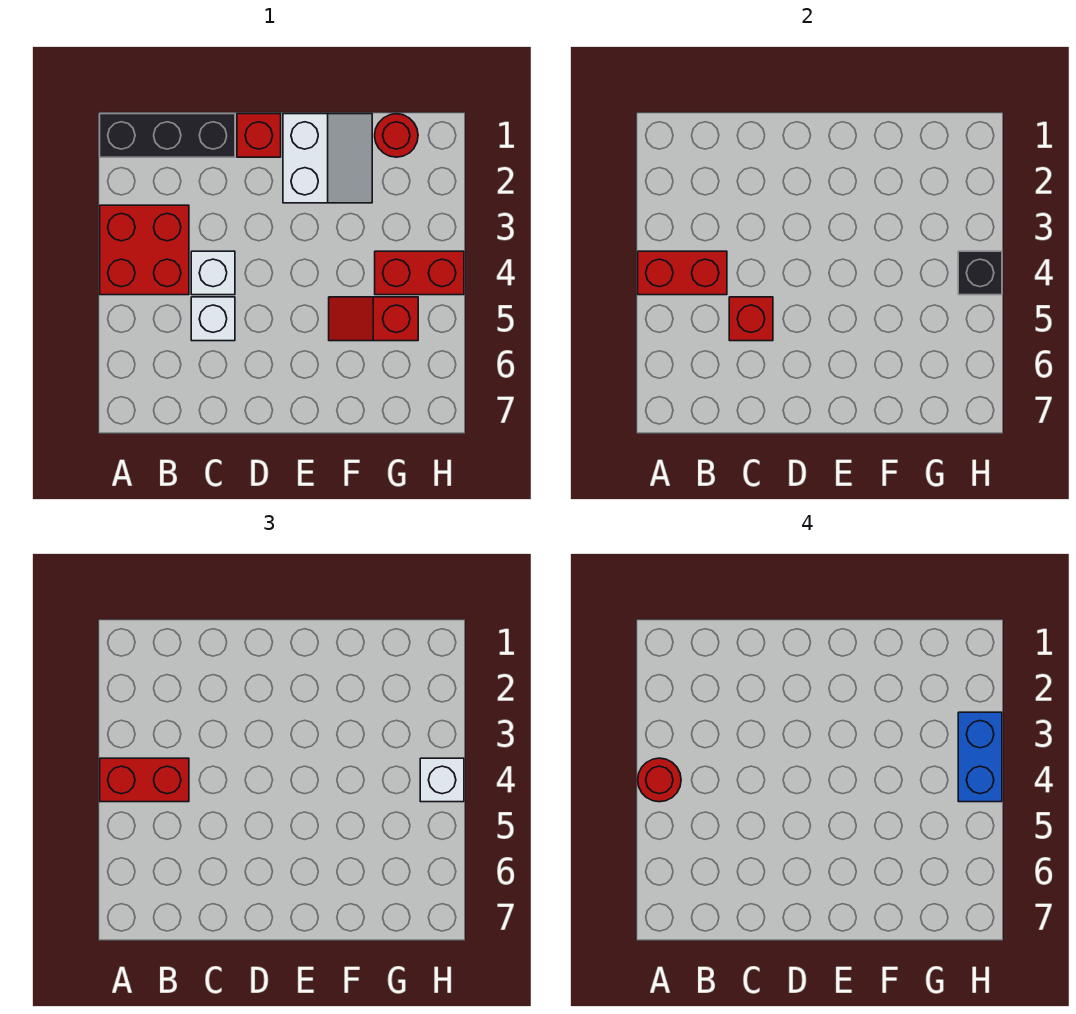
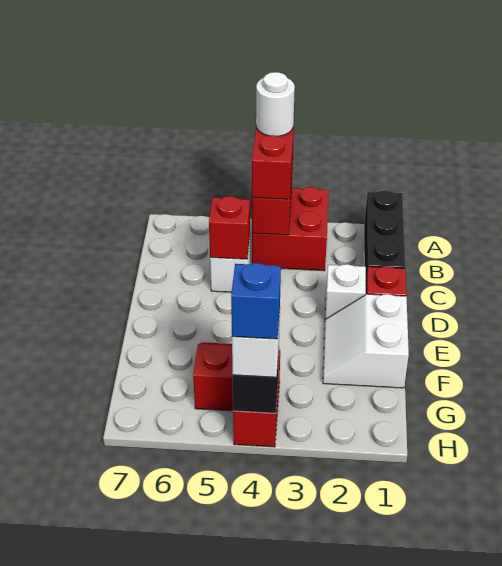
red round brick A4 level 4 -> white round brick A4 level 4
white brick C4 level 1 -> white brick D2 level 1
white slope E1:F2 level 1 top E -> white slope E1:F2 level 1 top 1
red round brick G1 level 1 -> none
blue brick H3:H4 level 4 -> blue brick H4 level 4

